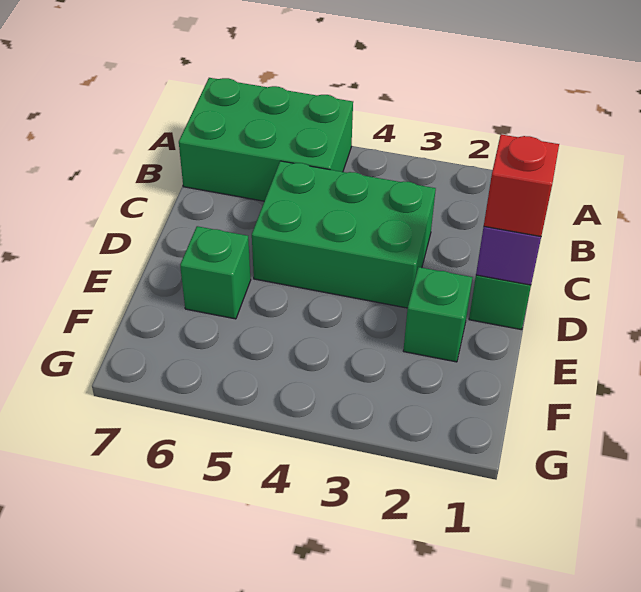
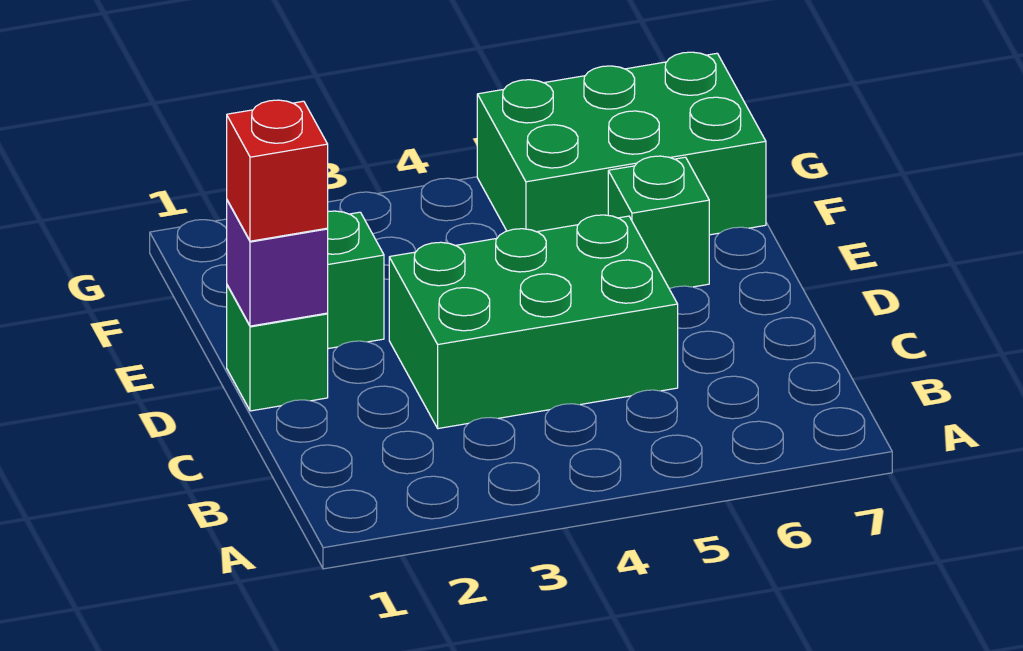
green brick A5:B7 level 1 -> green brick F5:G7 level 1

